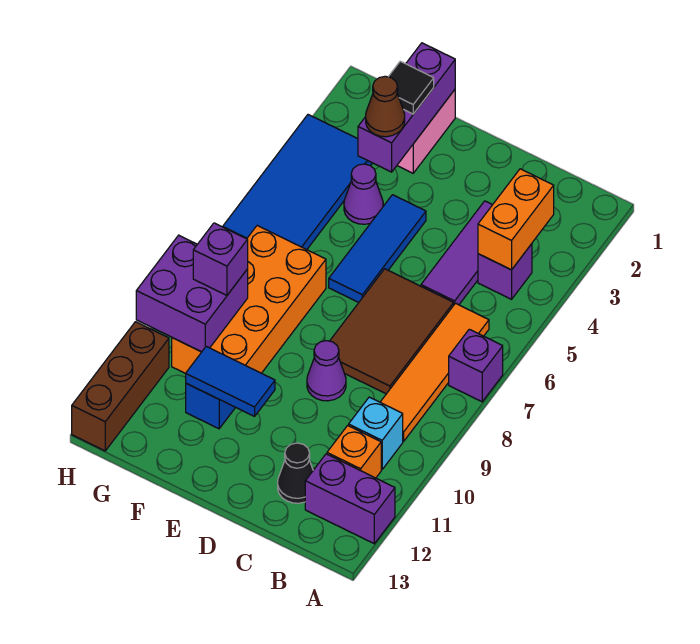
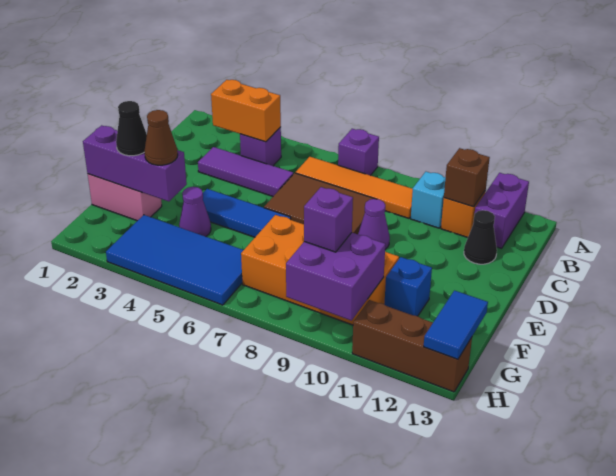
none -> brown brick B11 level 2
blue tile E11:F11 level 2 -> blue tile G13:H13 level 2
black tile F2 level 3 -> black cone F2 level 3

